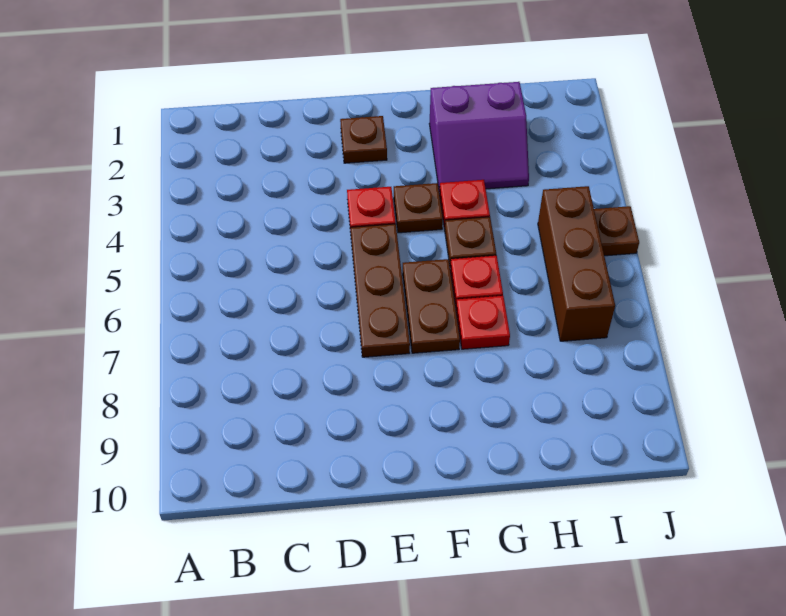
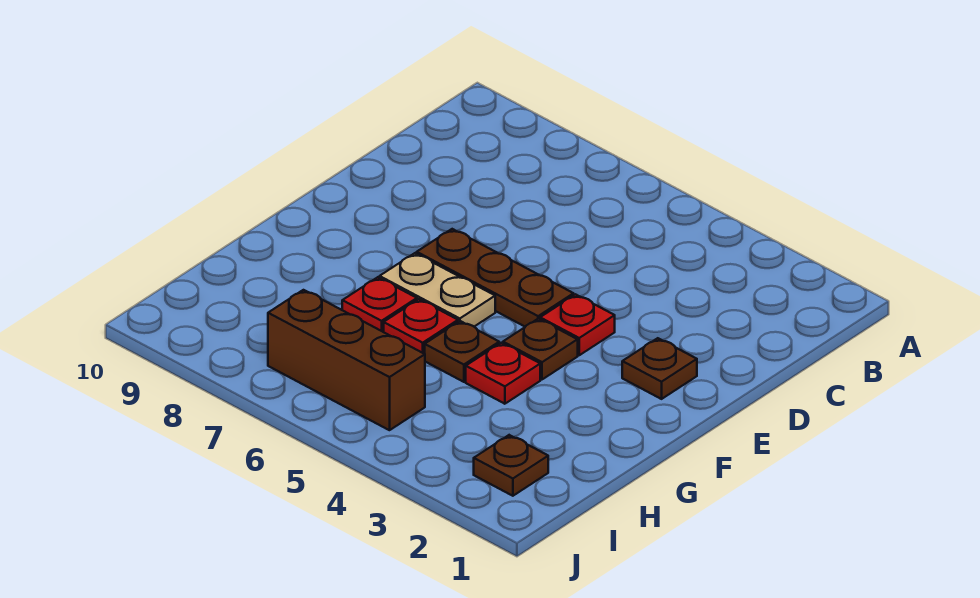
brown plate F6:F7 level 1 -> tan plate F6:F7 level 1
purple slope G2:H3 level 1 top 2 -> none
brown plate J5 level 1 -> brown plate I2 level 1

